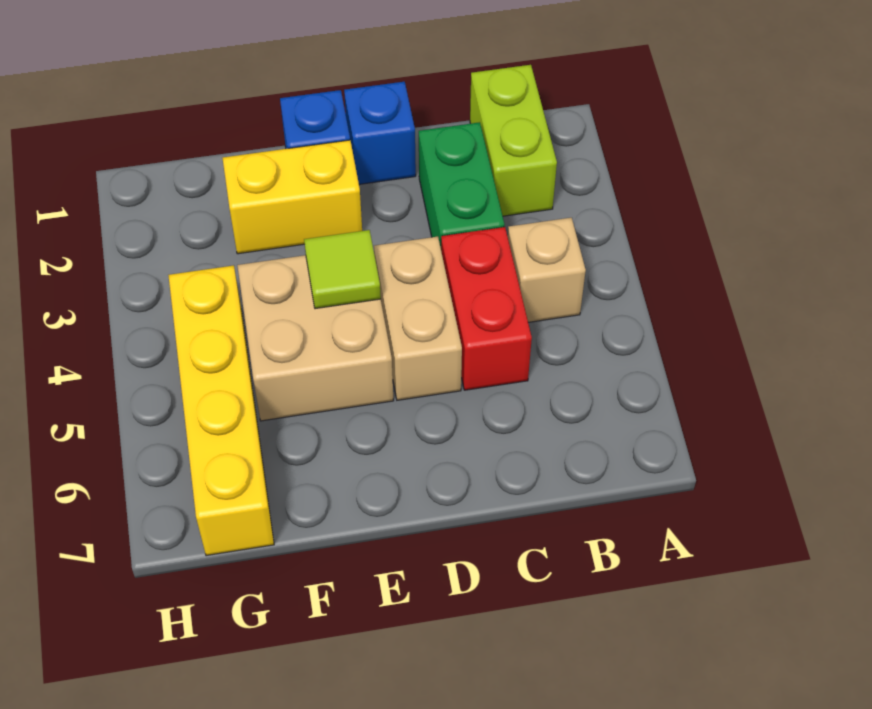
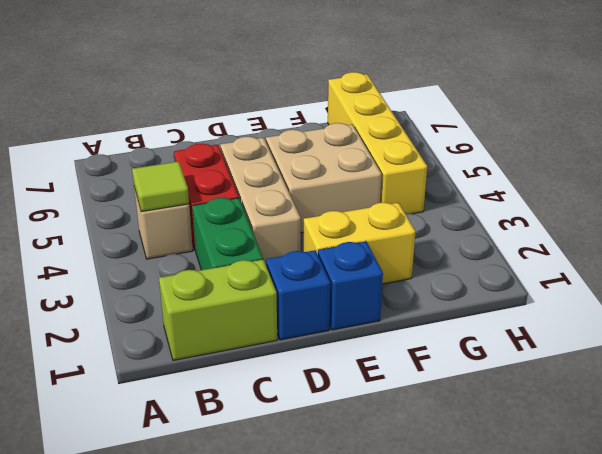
lime brick B1:B2 level 1 -> lime brick B1:C1 level 1
tan brick D4:D5 level 1 -> tan brick D3:D5 level 1
lime tile E4 level 2 -> lime tile B4 level 2

